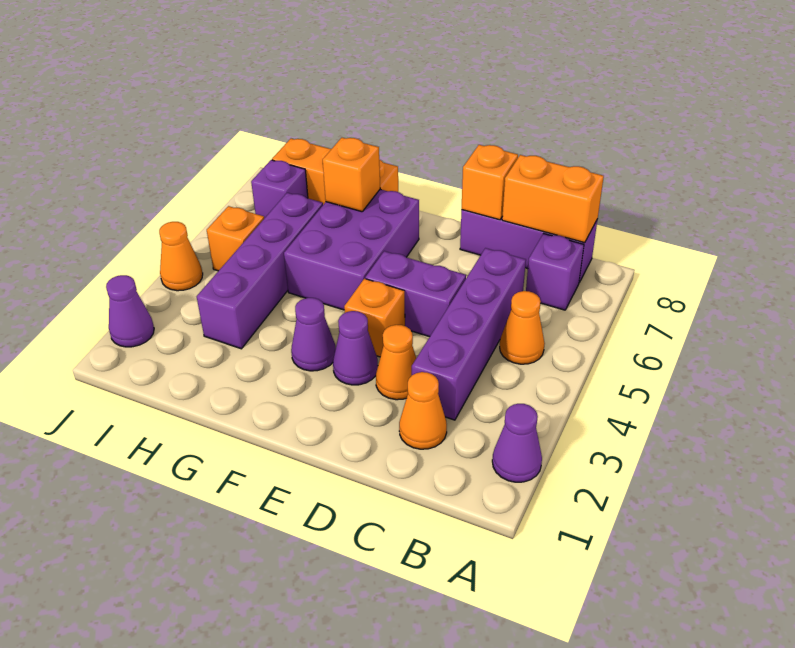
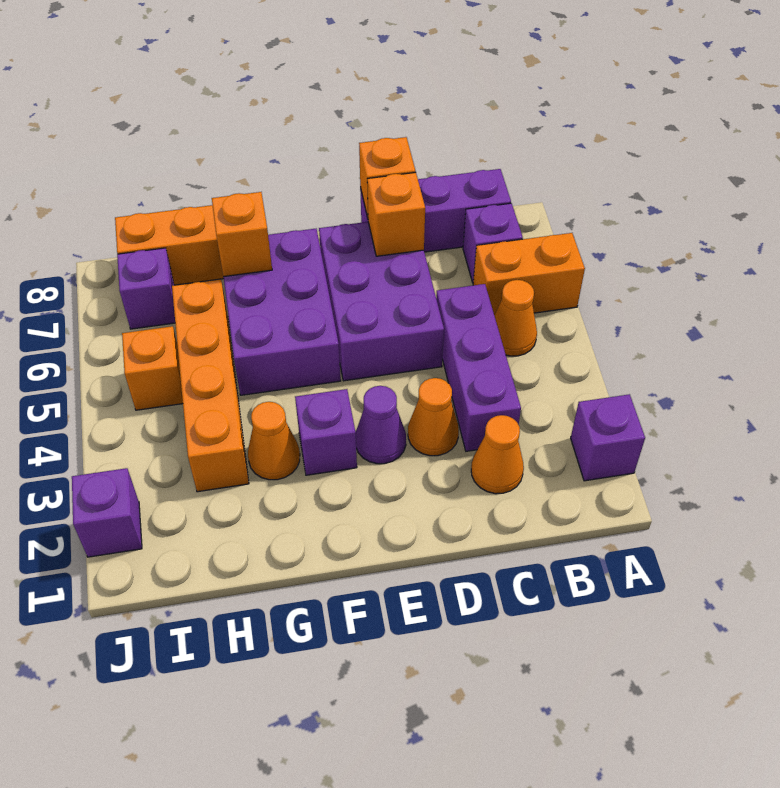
purple cone A2 level 1 -> purple brick A2 level 1
orange brick B8:C8 level 2 -> orange brick A6:B6 level 1
purple brick C3:C6 level 1 -> purple brick C3:C5 level 1
purple brick D5:E5 level 1 -> purple brick D5:E7 level 1
orange brick E4 level 1 -> orange brick D7 level 2
purple cone F3 level 1 -> purple brick F3 level 1
purple brick H3:H6 level 1 -> orange brick H3:H6 level 1
purple cone J2 level 1 -> purple brick J2 level 1
orange cone J4 level 1 -> orange cone G3 level 1

